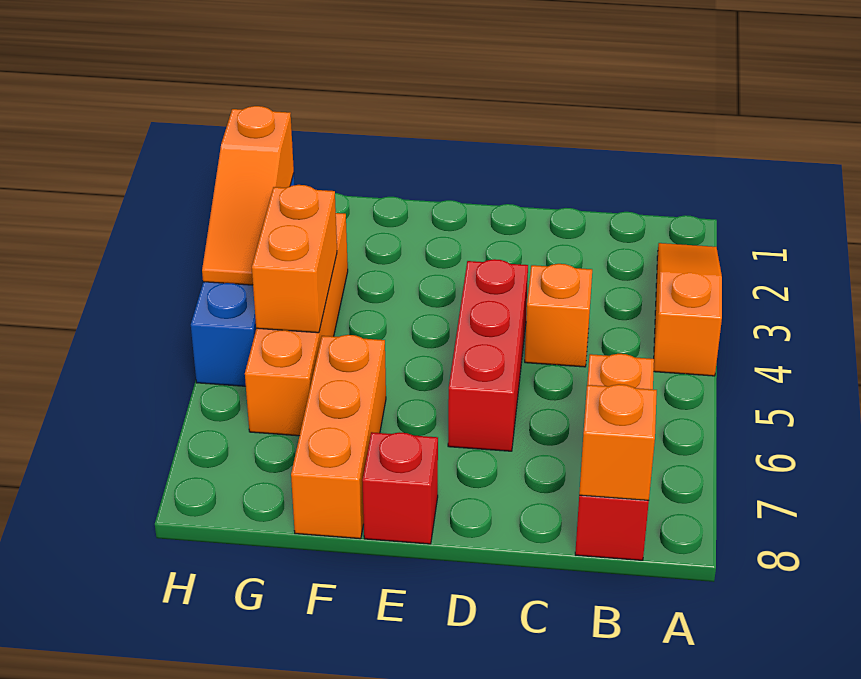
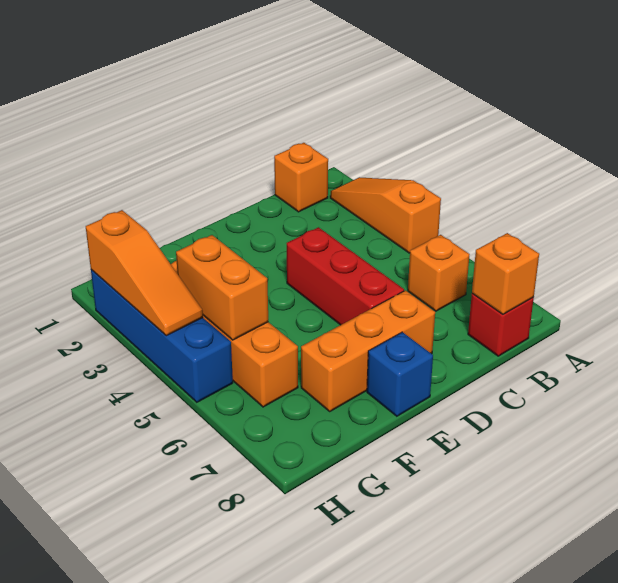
orange brick C4 level 1 -> orange brick B1 level 1
red brick E8 level 1 -> blue brick E8 level 1
orange brick F6:F8 level 1 -> orange brick D7:F7 level 1

